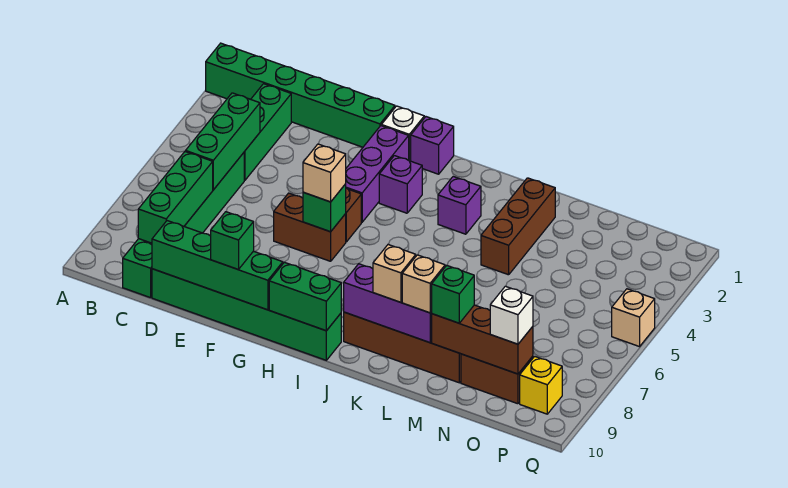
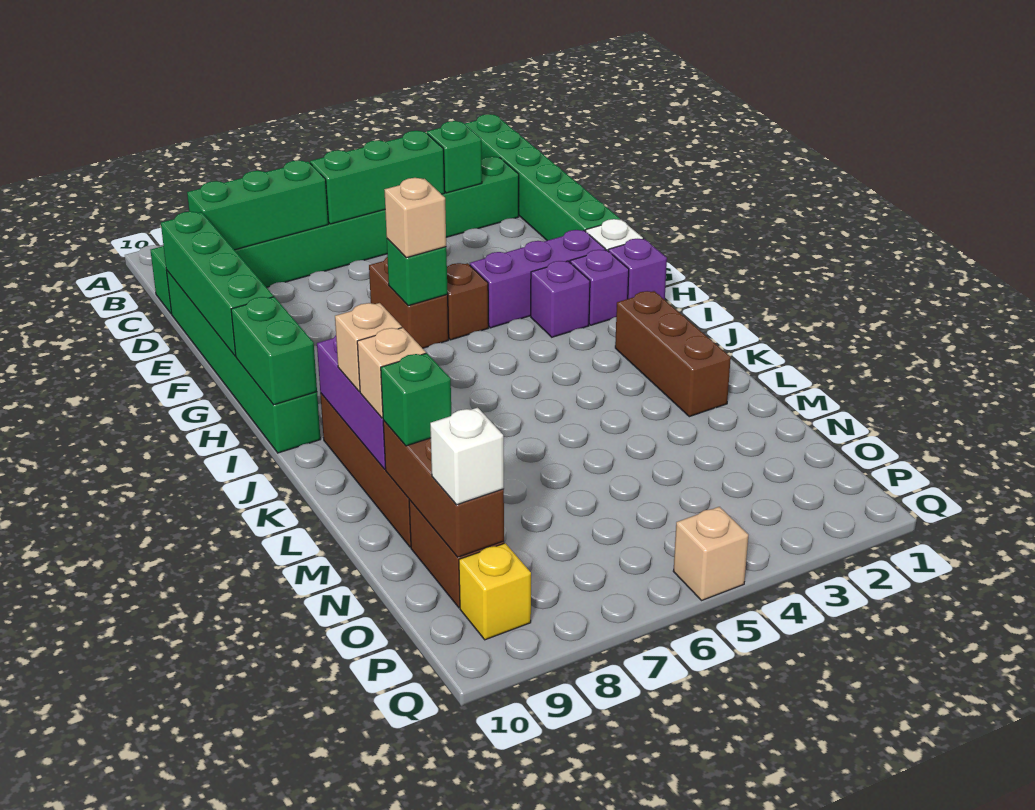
green brick F10 level 3 -> green brick C3 level 2
purple brick J3 level 1 -> purple brick H2 level 1
brown brick L2:L4 level 1 -> brown brick J2:L2 level 1

